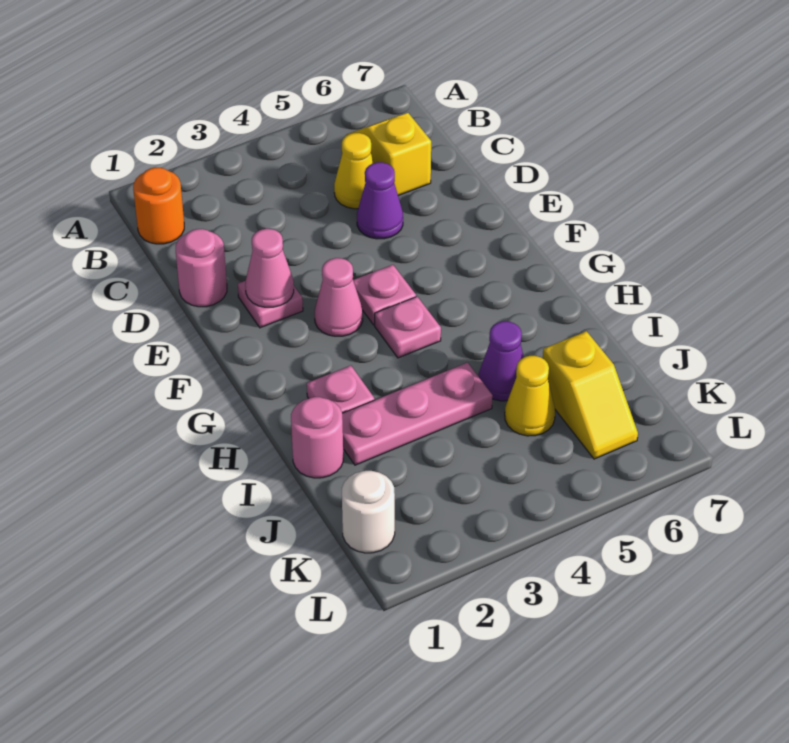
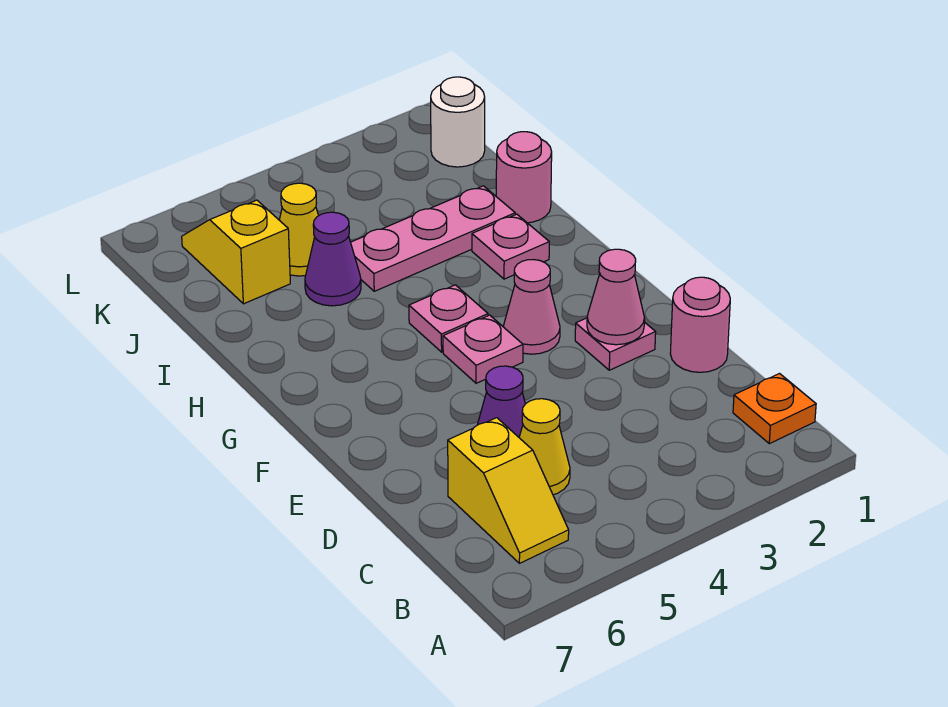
orange round brick B1 level 1 -> orange plate B1 level 1

